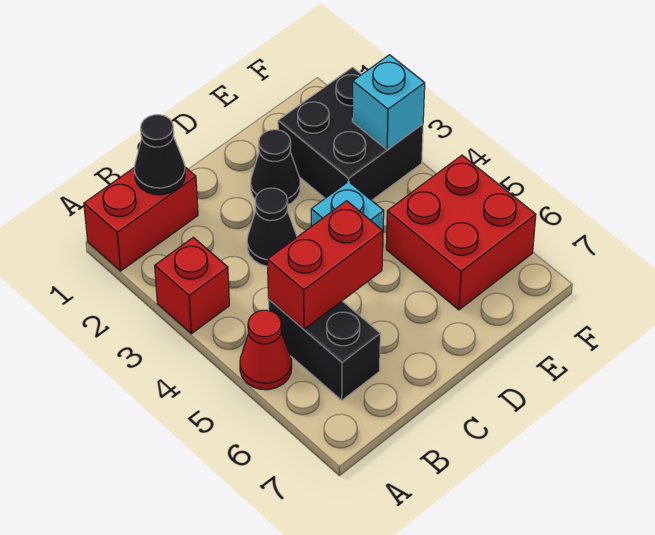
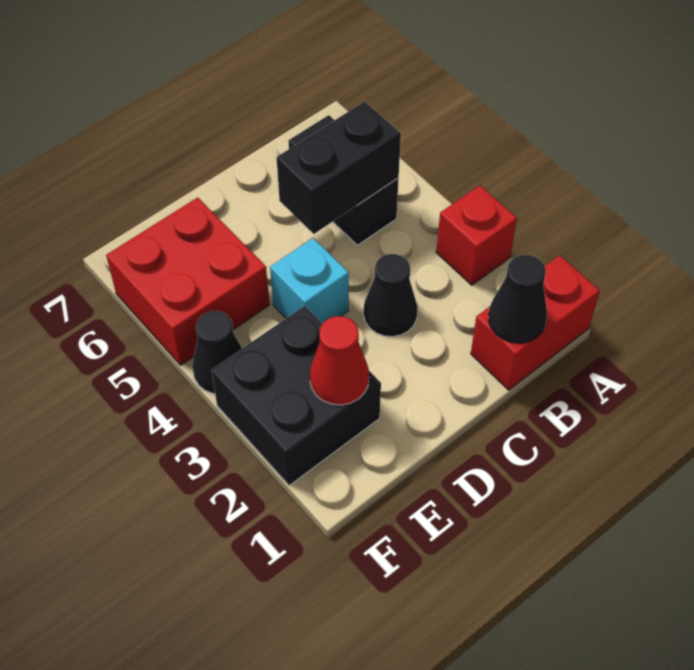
red cone A5 level 1 -> red cone E2 level 2
red brick B5:C5 level 2 -> black brick B5:C5 level 2
black cone D2 level 1 -> black cone F4 level 1
cyan brick F3 level 2 -> none

